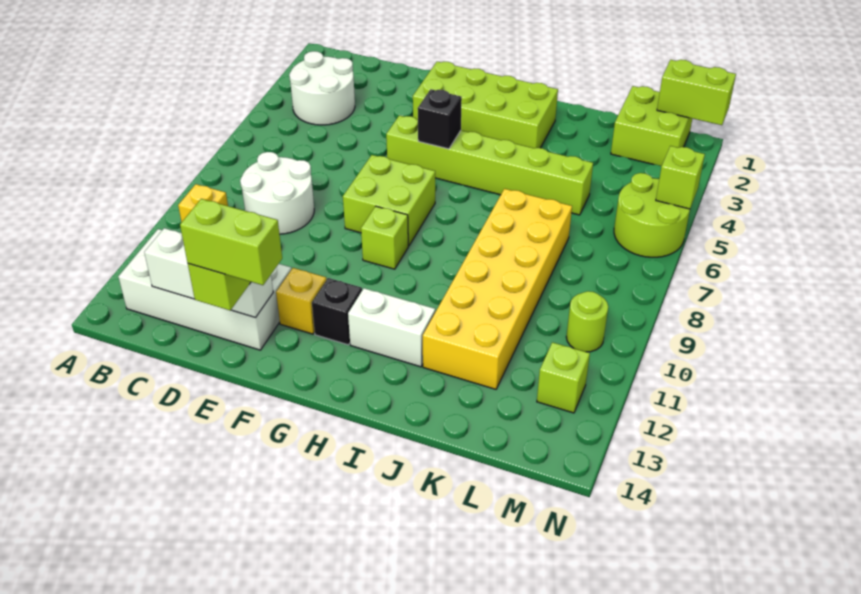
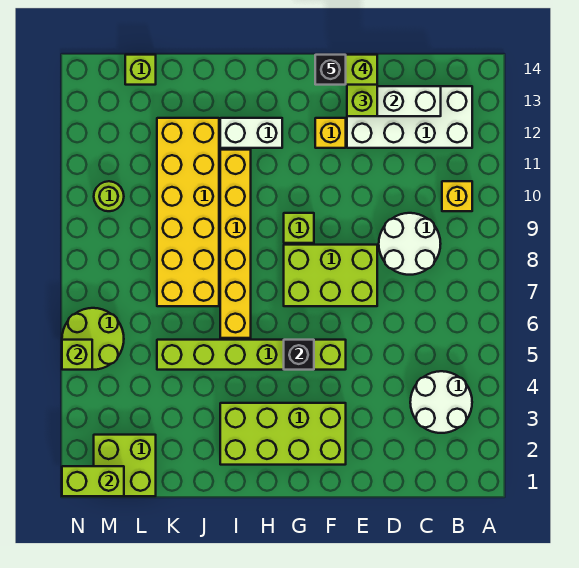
lime brick F7:G8 level 1 -> lime brick E7:G8 level 1
black brick G12 level 1 -> black brick F14 level 5
none -> yellow brick I6:I11 level 1
lime brick M12 level 1 -> lime brick L14 level 1

